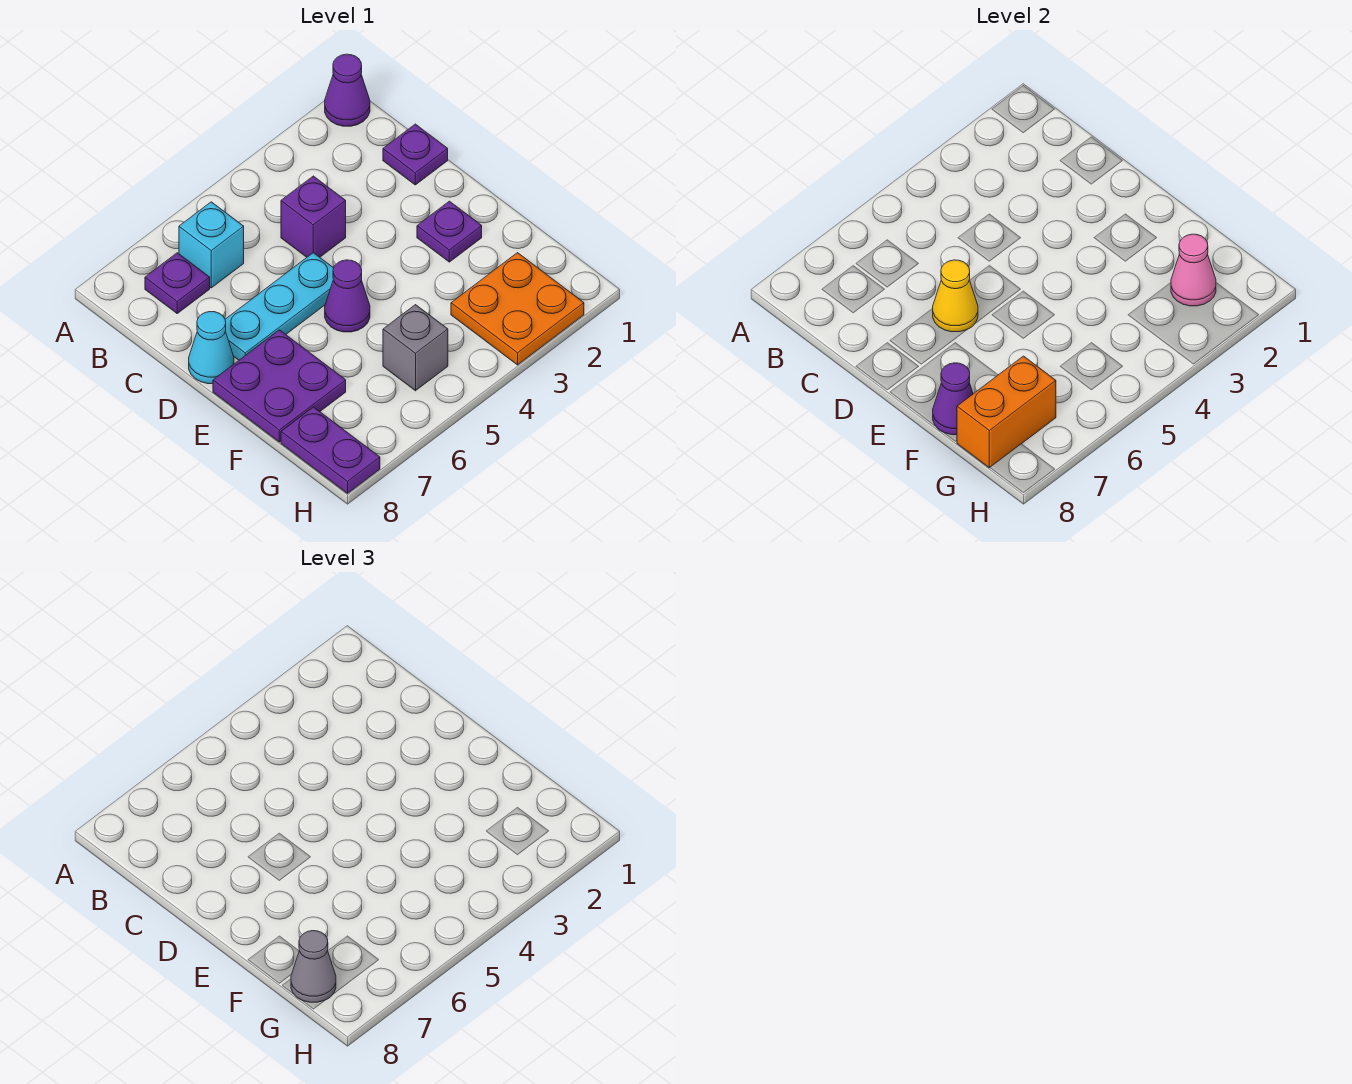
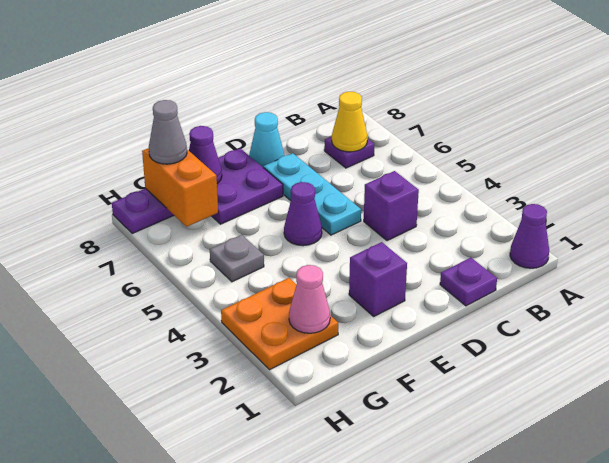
cyan brick B6 level 1 -> none
yellow cone D6 level 2 -> yellow cone B7 level 2
purple plate E2 level 1 -> purple brick E2 level 1
grey brick G5 level 1 -> grey plate G5 level 1

